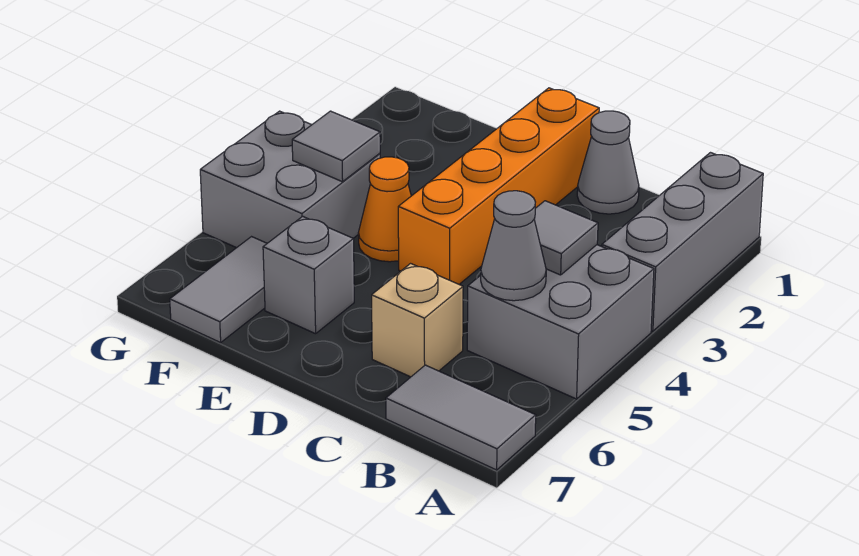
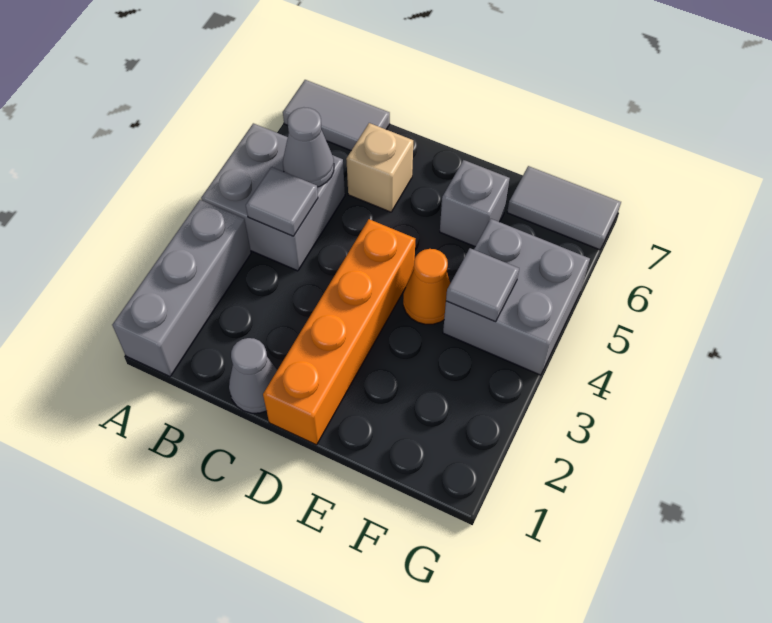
grey tile F6:F7 level 1 -> grey tile F7:G7 level 1

